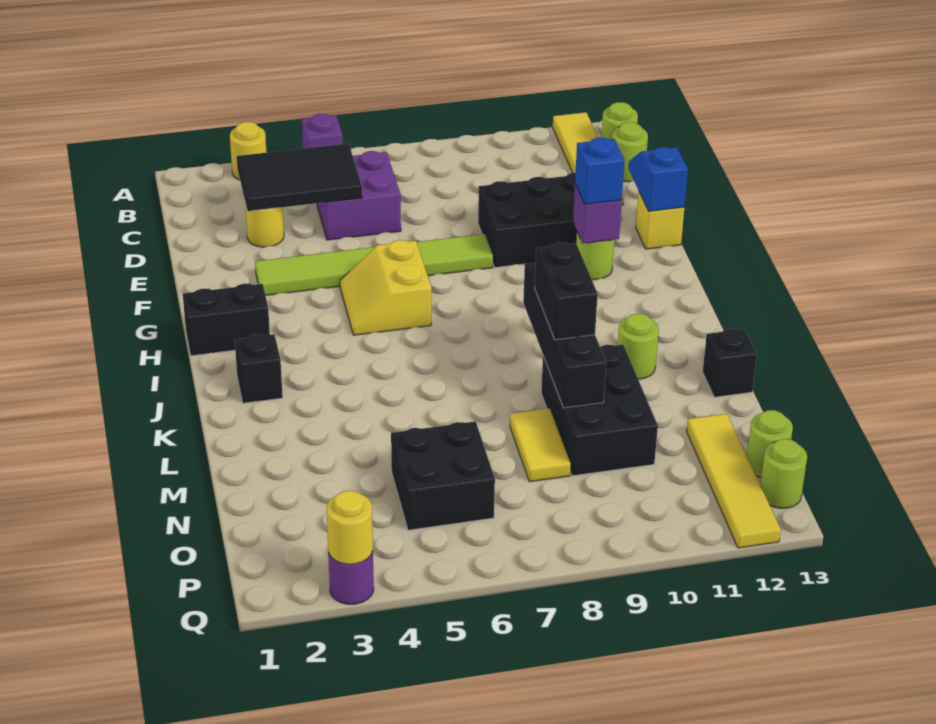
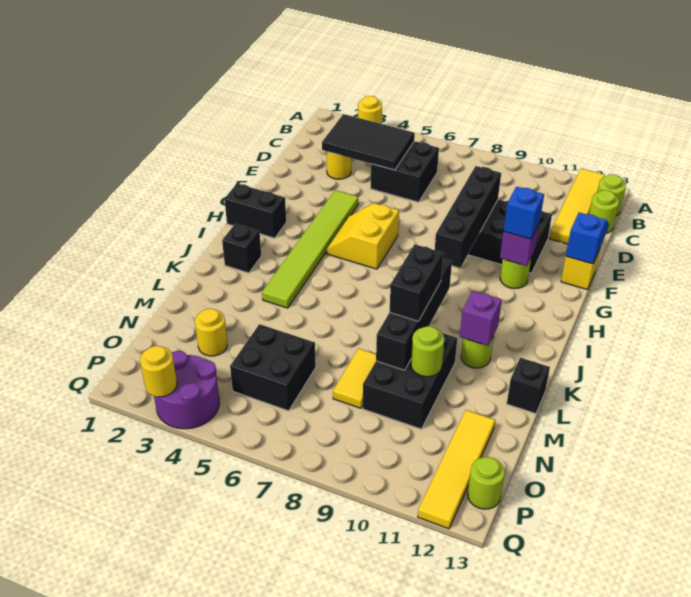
purple brick A5 level 1 -> purple brick K11 level 2
purple brick C5:D6 level 1 -> black brick C5:D6 level 1
none -> black brick E9:H9 level 2
lime tile F3:F8 level 1 -> lime tile F4:K4 level 1
none -> yellow round brick N3 level 1
lime round brick O13 level 1 -> lime round brick M10 level 2
purple round brick Q3 level 1 -> purple round brick P3:Q4 level 1

